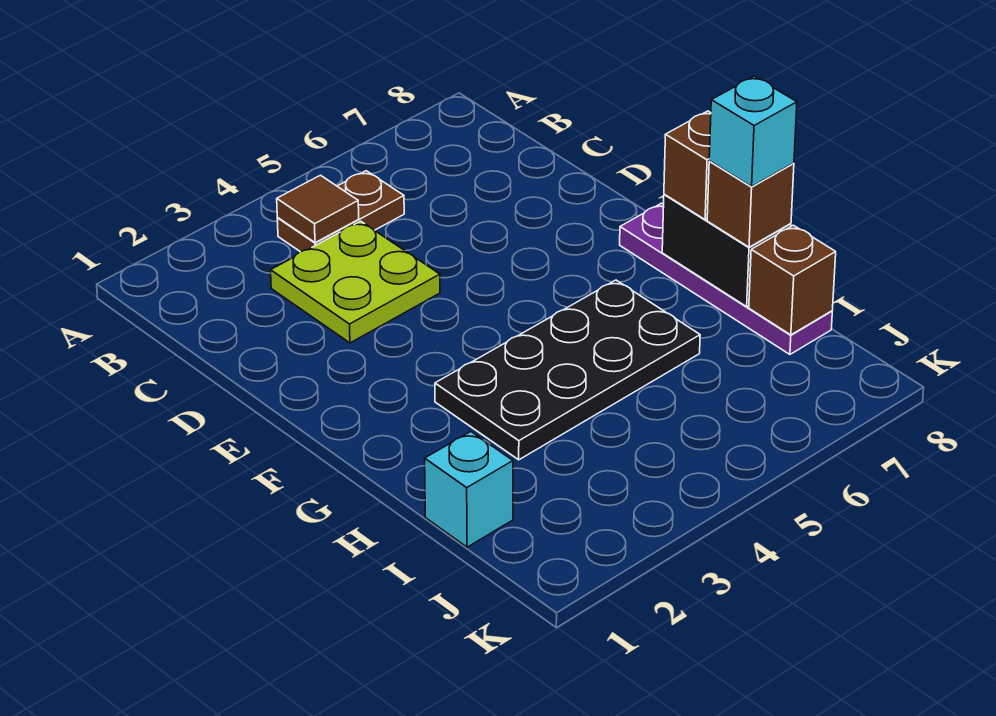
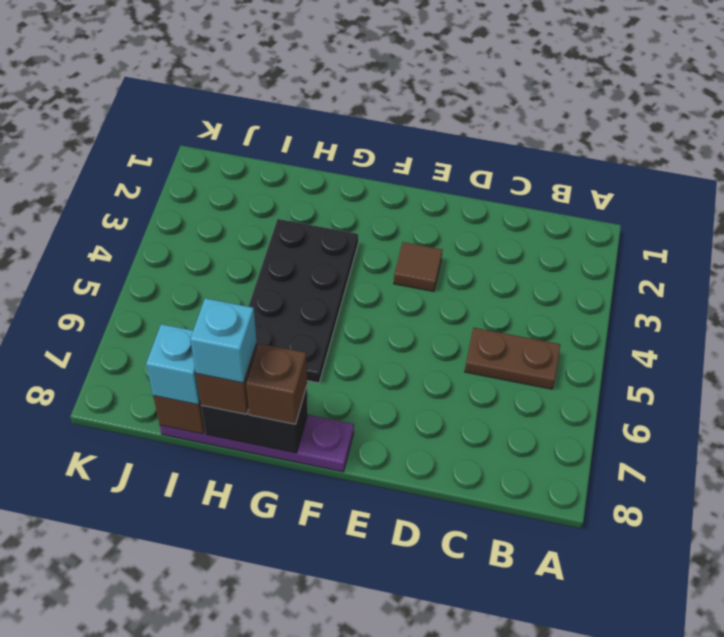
brown plate B4:B5 level 1 -> brown plate B5:C5 level 1
brown tile B4 level 2 -> brown tile E3 level 1
lime plate C3:D4 level 1 -> none
cyan brick I1 level 1 -> cyan brick I8 level 3

